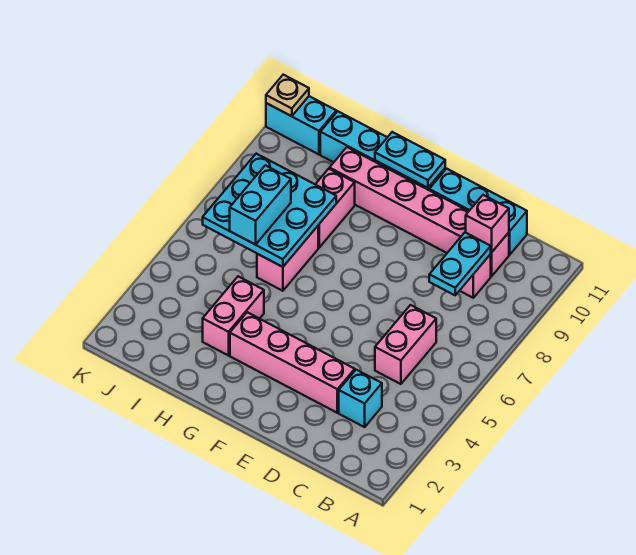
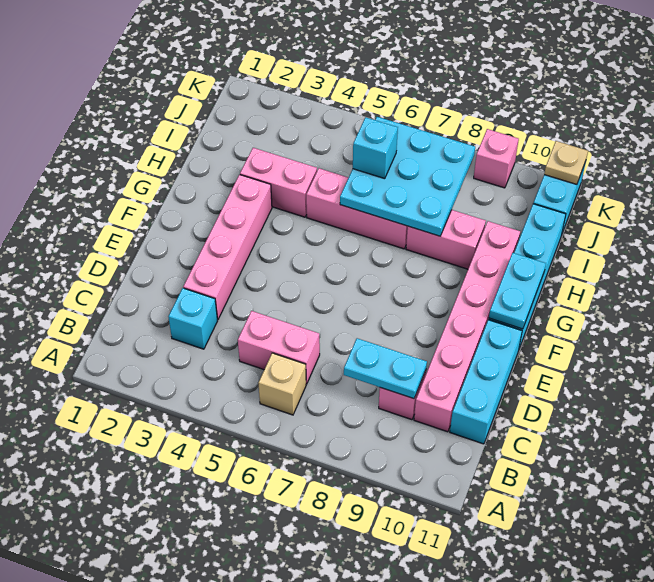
none -> tan brick B6 level 1
pink brick C10 level 2 -> pink brick K9 level 1
pink brick H6:H7 level 1 -> pink brick H5:H7 level 1
cyan brick I6:I7 level 3 -> cyan brick I6 level 3

